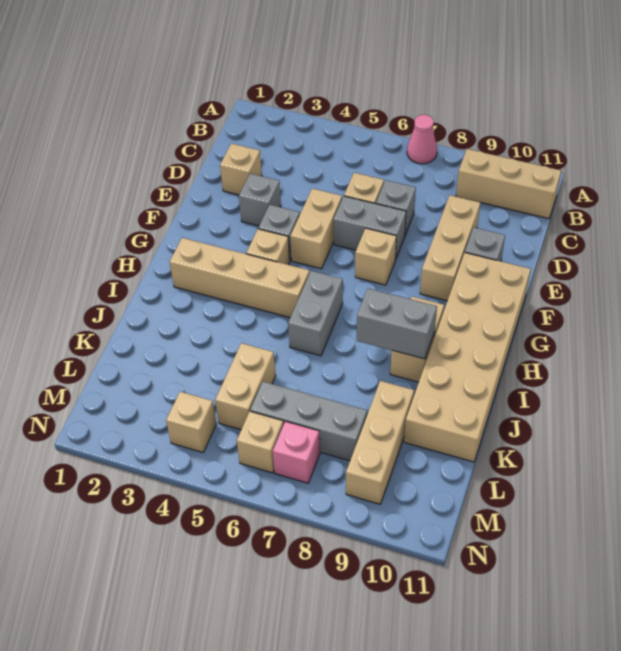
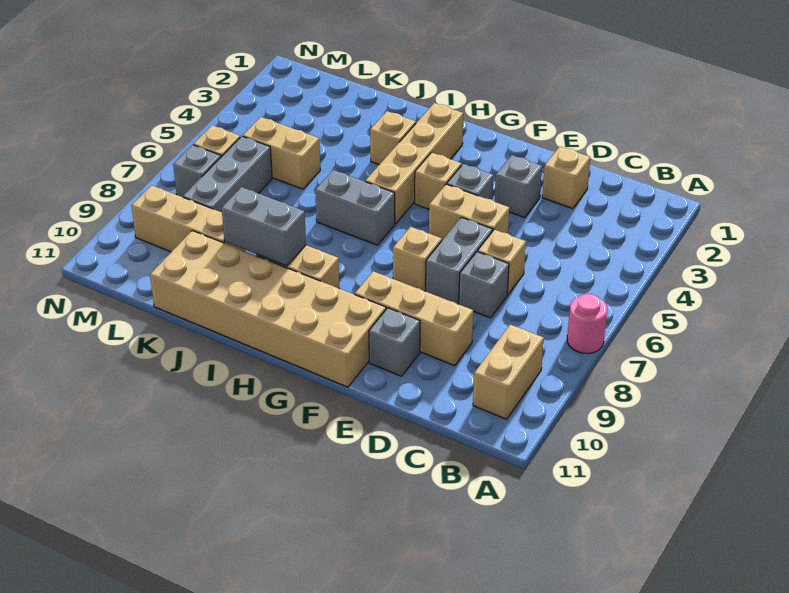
pink cone A7 level 1 -> pink round brick A7 level 1
tan brick B9:B11 level 1 -> tan brick B9:B10 level 1
grey brick I8:I9 level 2 -> grey brick I9:J9 level 2
tan brick M4 level 1 -> tan brick I3 level 1
pink brick M7 level 1 -> grey brick M7 level 1

